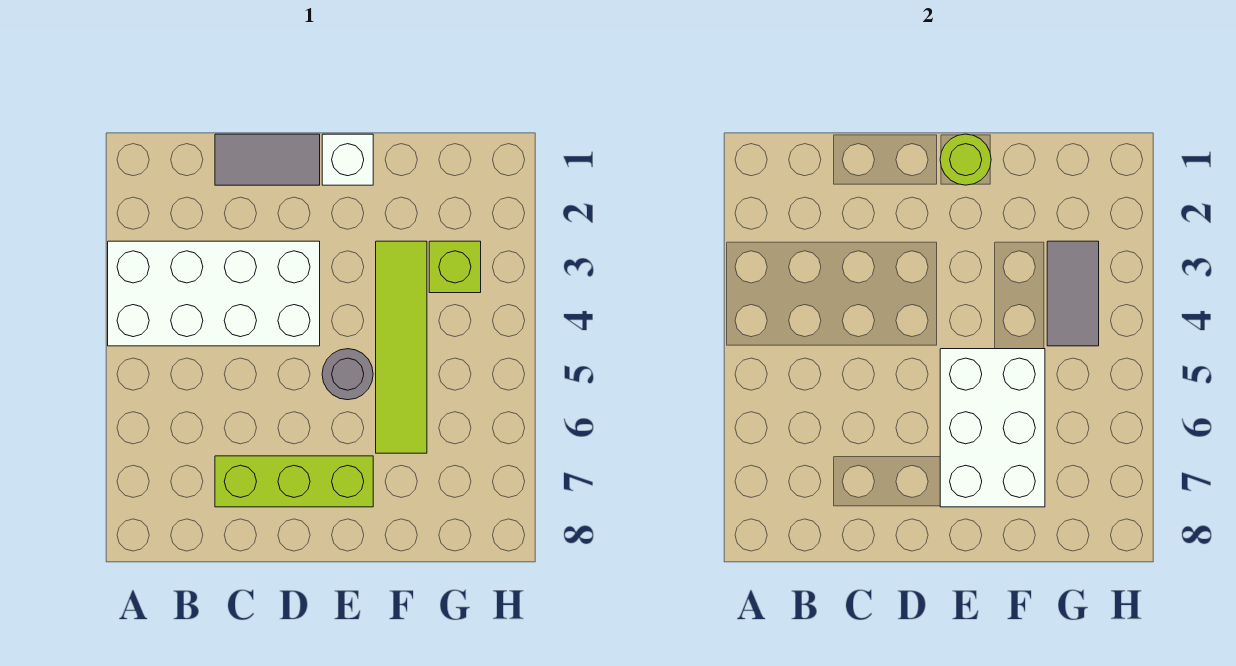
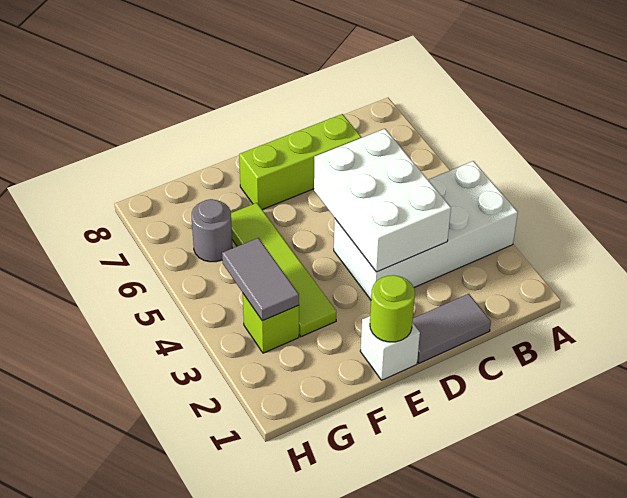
grey round brick E5 level 1 -> grey round brick G6 level 1
white brick E5:F7 level 2 -> white brick C3:D5 level 2

